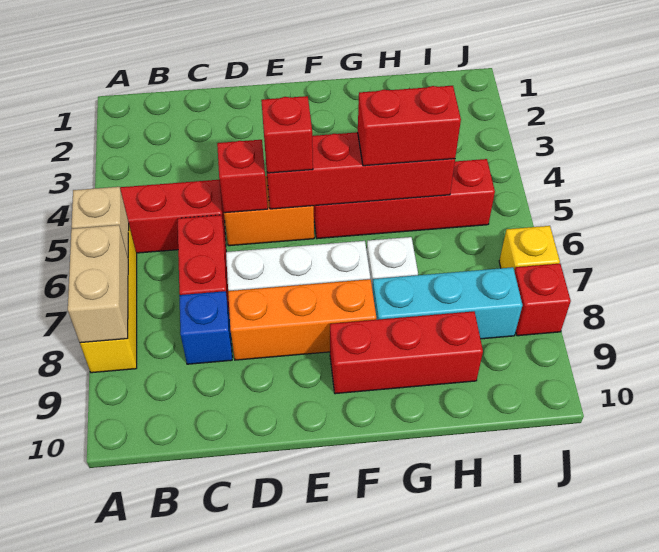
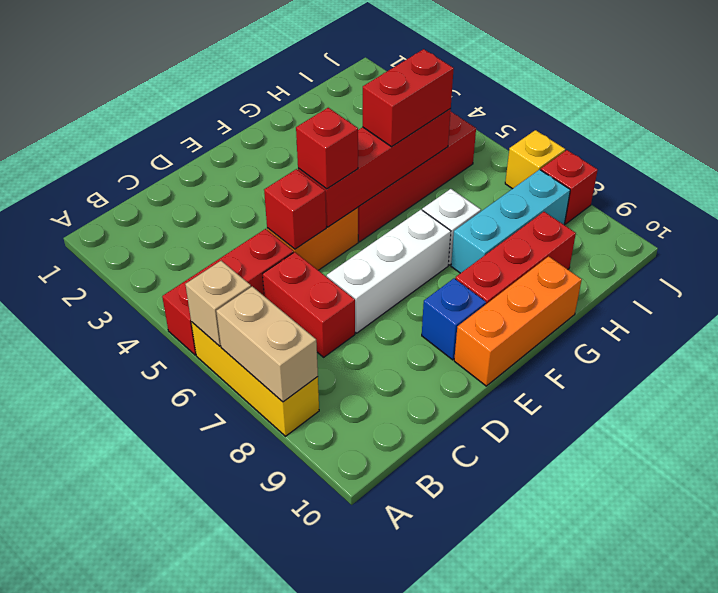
blue brick C8 level 1 -> blue brick E9 level 1
orange brick D8:F8 level 1 -> orange brick E10:G10 level 1

